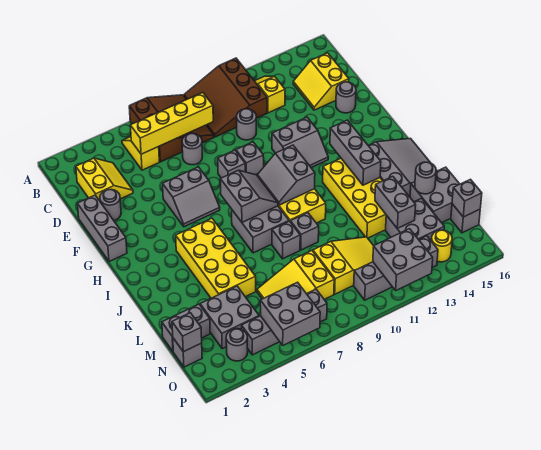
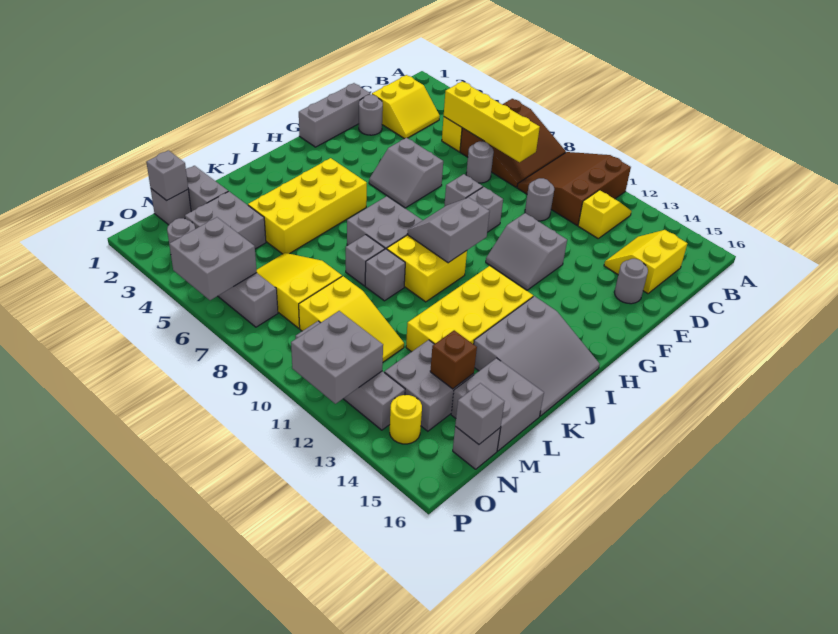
grey slope H7:I8 level 2 top 7 -> none
grey brick H13:J13 level 2 -> none
grey brick L13:M13 level 2 -> none
grey round brick L15 level 2 -> none
none -> brown brick M14 level 2

